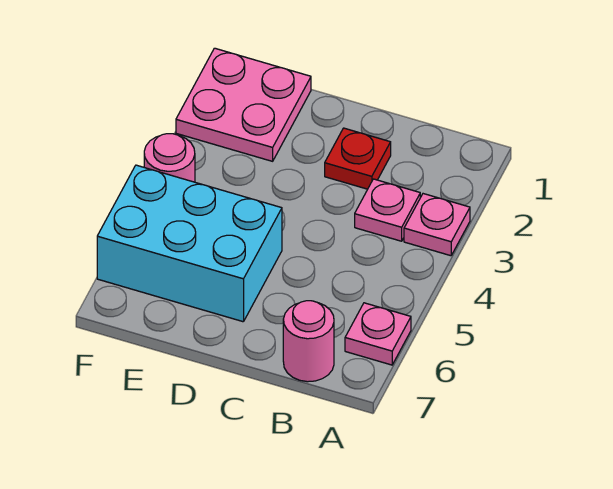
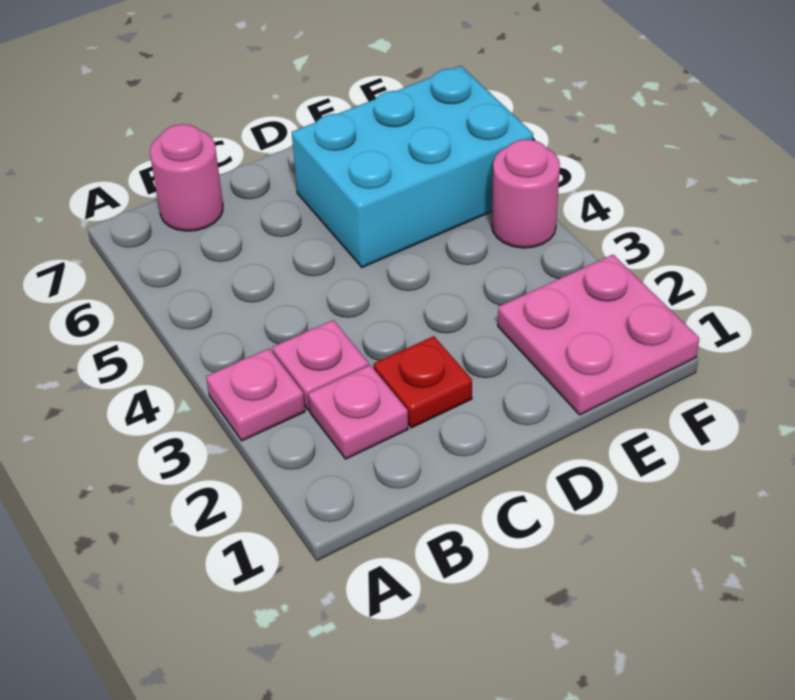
pink plate A6 level 1 -> pink plate B2 level 1

